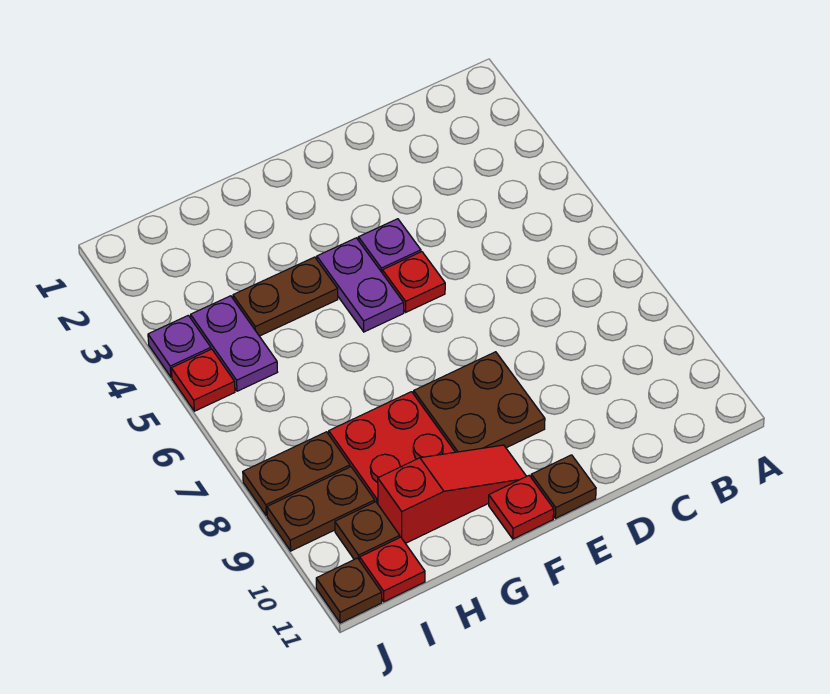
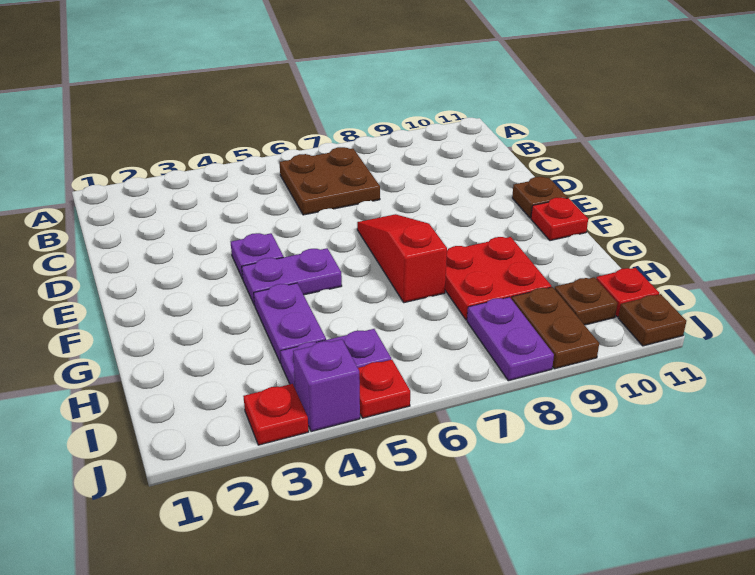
red plate E5 level 1 -> red plate J3 level 1
brown plate E8:F9 level 1 -> brown plate B6:C7 level 1
red slope F10:H10 level 1 top H -> red slope E7:G7 level 1 top G
brown plate G4:H4 level 1 -> purple plate G4:H4 level 1
brown plate I8:J8 level 1 -> purple plate I8:J8 level 1
purple plate J4 level 1 -> purple brick J4 level 1

